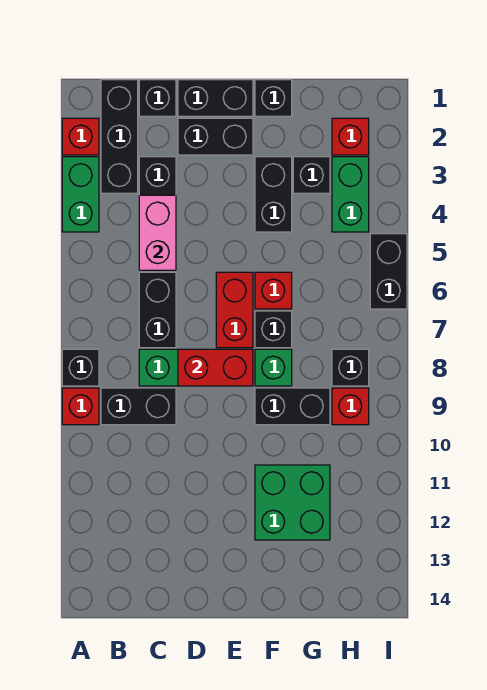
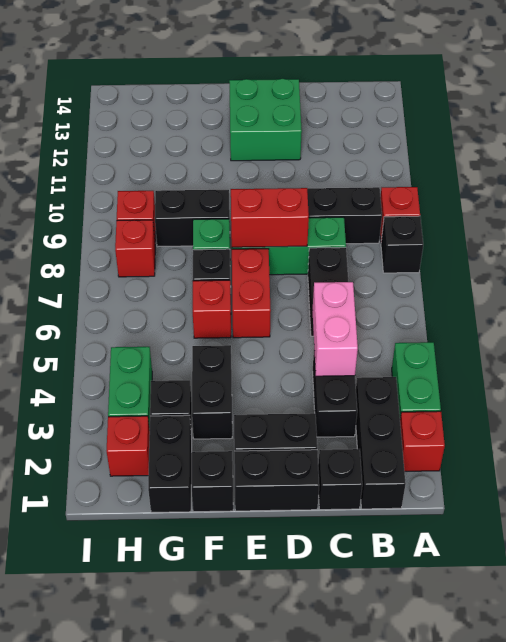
green brick F11:G12 level 1 -> green brick D12:E13 level 1
black brick H8 level 1 -> red brick H8 level 1
black brick I5:I6 level 1 -> black brick G1:G2 level 1

